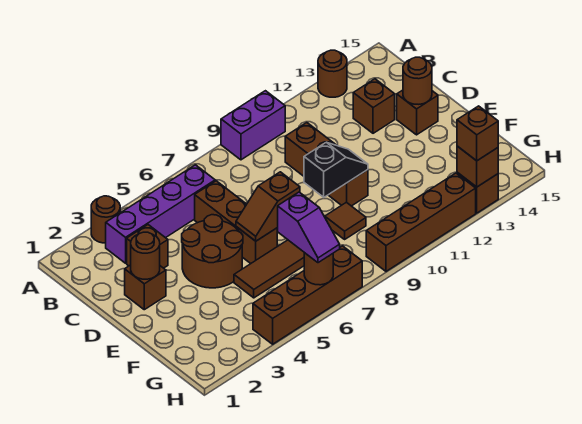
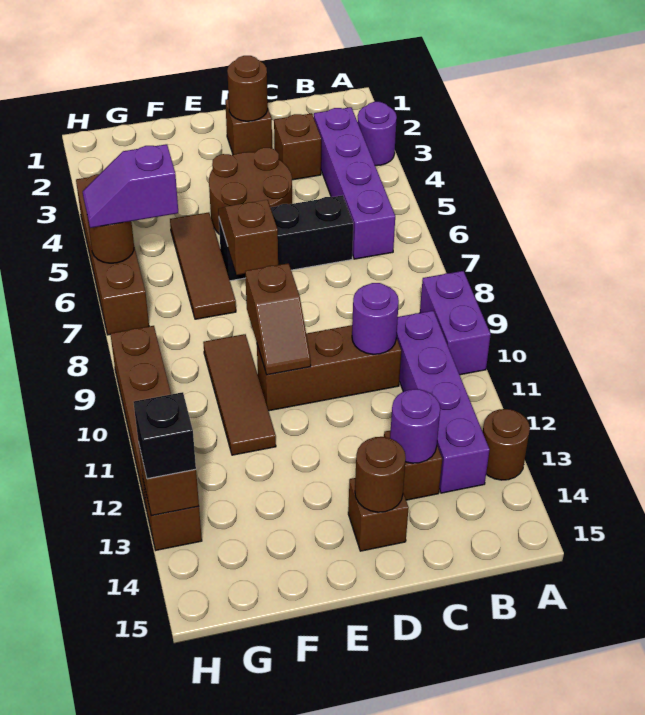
brown round brick A3 level 1 -> purple round brick A3 level 1
none -> purple brick B10:B13 level 1
brown brick C6:E6 level 1 -> black brick C6:E6 level 1
none -> purple round brick C10 level 2
none -> purple round brick C13 level 2
black slope E9:E10 level 2 top 9 -> brown slope E9:E10 level 2 top 9
brown tile F9 level 1 -> brown tile F9:F11 level 1
brown brick H13 level 3 -> black brick H13 level 3

